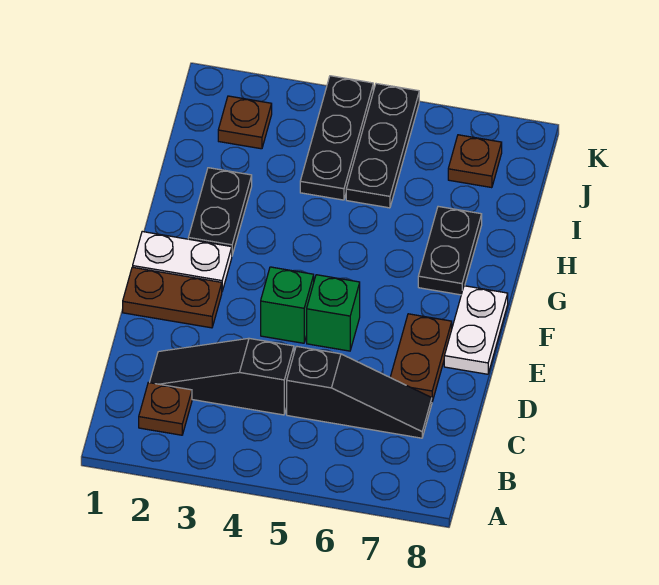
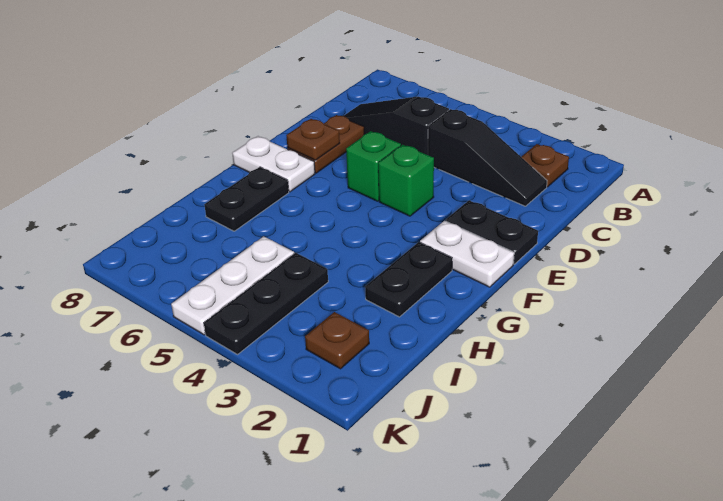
brown plate E1:E2 level 1 -> black plate E1:E2 level 1
white plate E8:F8 level 1 -> white plate F7:F8 level 1
black plate I5:K5 level 1 -> white plate I5:K5 level 1
brown plate J7 level 1 -> brown plate E7 level 2

